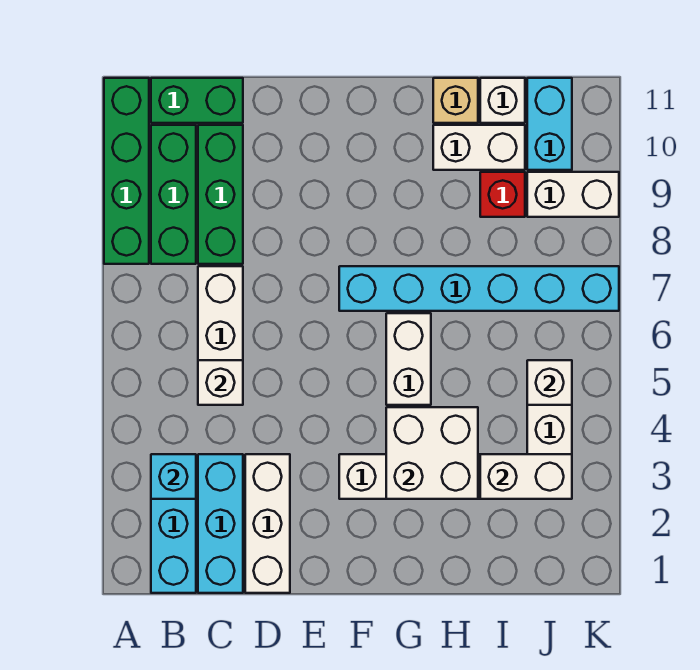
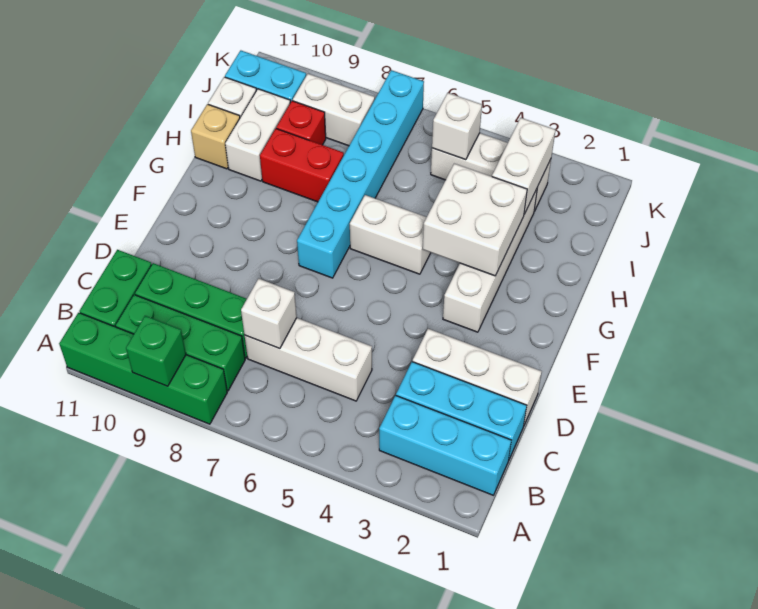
none -> green brick A9 level 2
cyan brick B3 level 2 -> none
white brick C5 level 2 -> white brick C7 level 2
none -> red brick H8:H9 level 1
white brick J9:K9 level 1 -> white brick J8:J9 level 1

